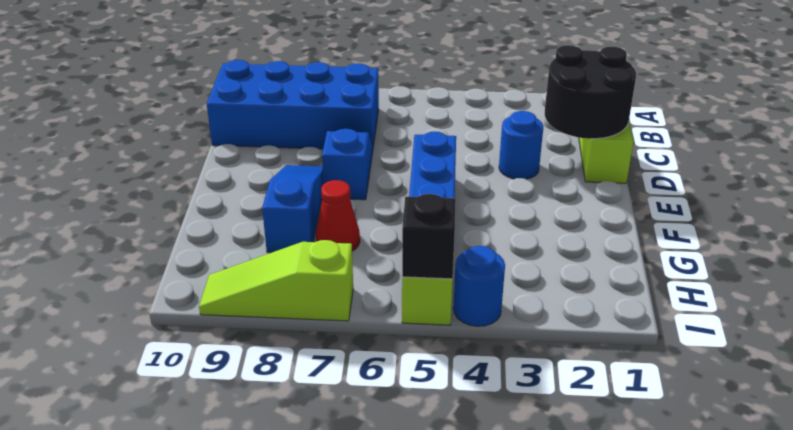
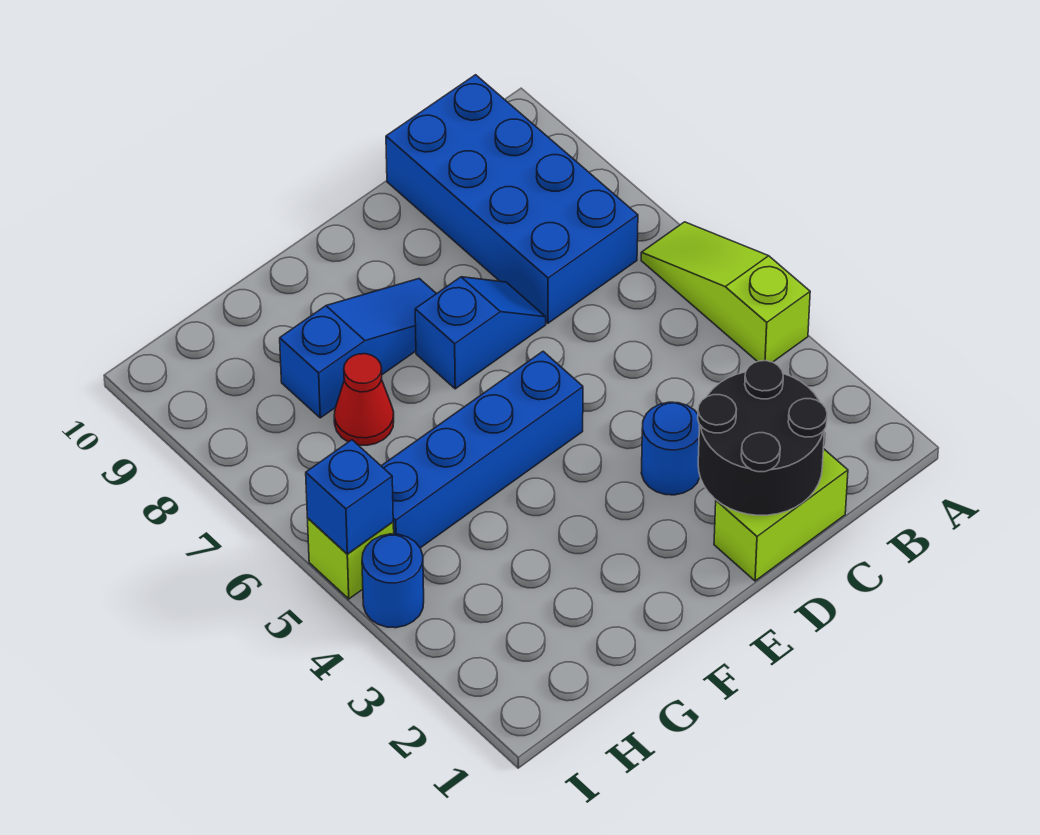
black brick I5 level 2 -> blue brick I5 level 2
lime slope I7:I9 level 1 top 7 -> lime slope A4:A6 level 1 top 4

